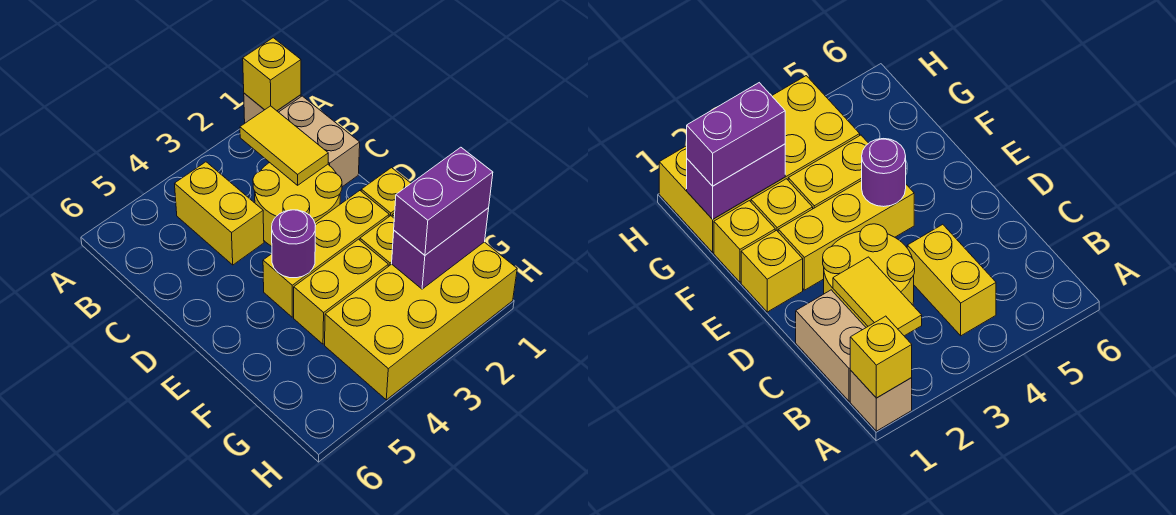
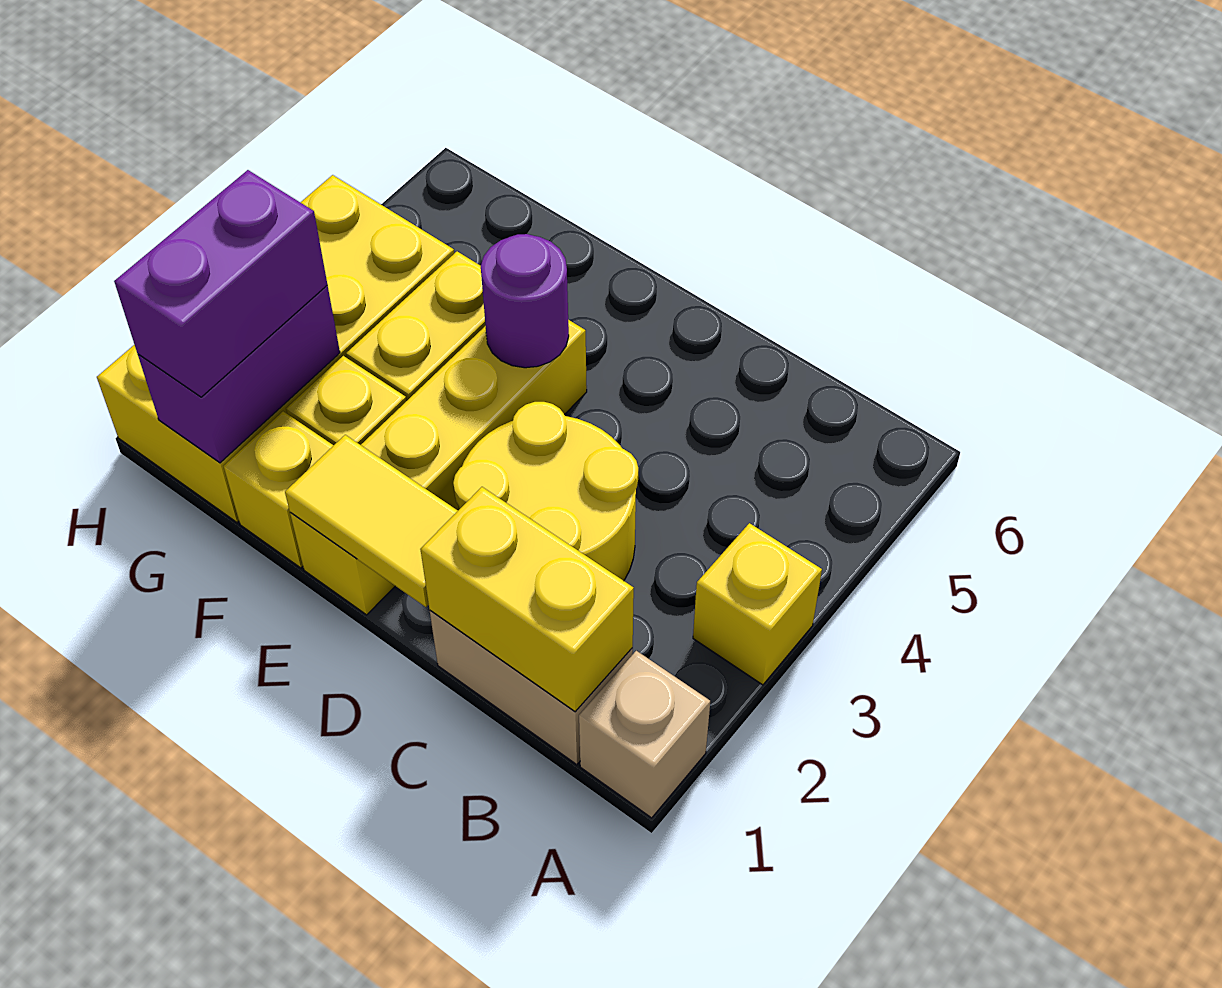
yellow brick A1 level 2 -> yellow brick A3 level 1
yellow tile B2:C2 level 2 -> yellow tile D1:E1 level 2
yellow brick B4:C4 level 1 -> yellow brick B1:C1 level 2

